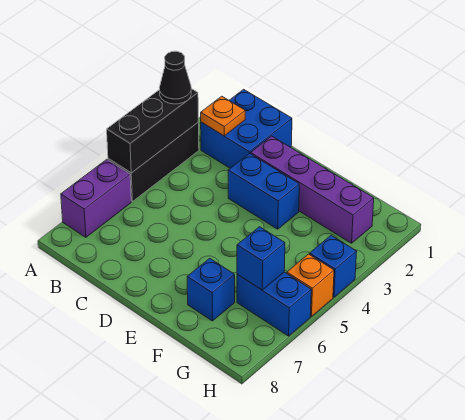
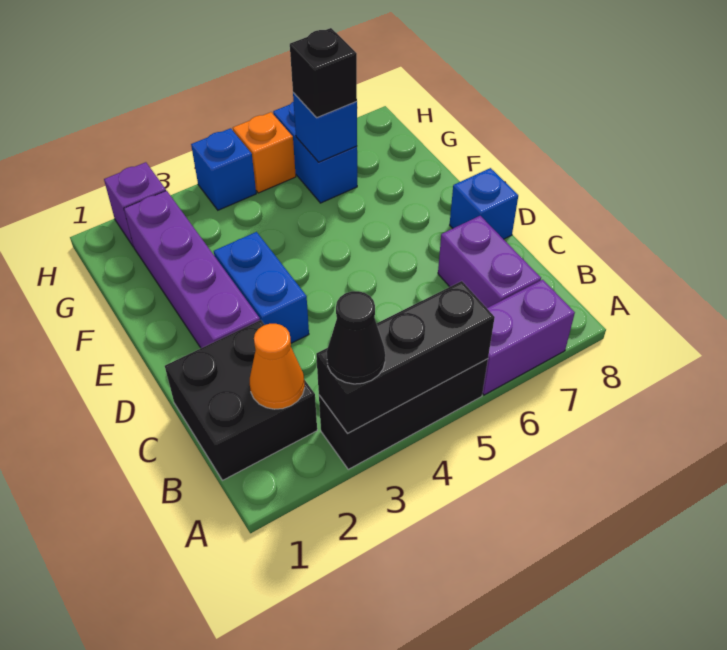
blue brick B1:C2 level 1 -> black brick B1:C2 level 1
orange plate B2 level 2 -> orange cone B2 level 2
none -> purple brick B7:C7 level 1
blue brick F7 level 1 -> blue brick D8 level 1
none -> black brick G6 level 3
none -> purple brick H2 level 1

